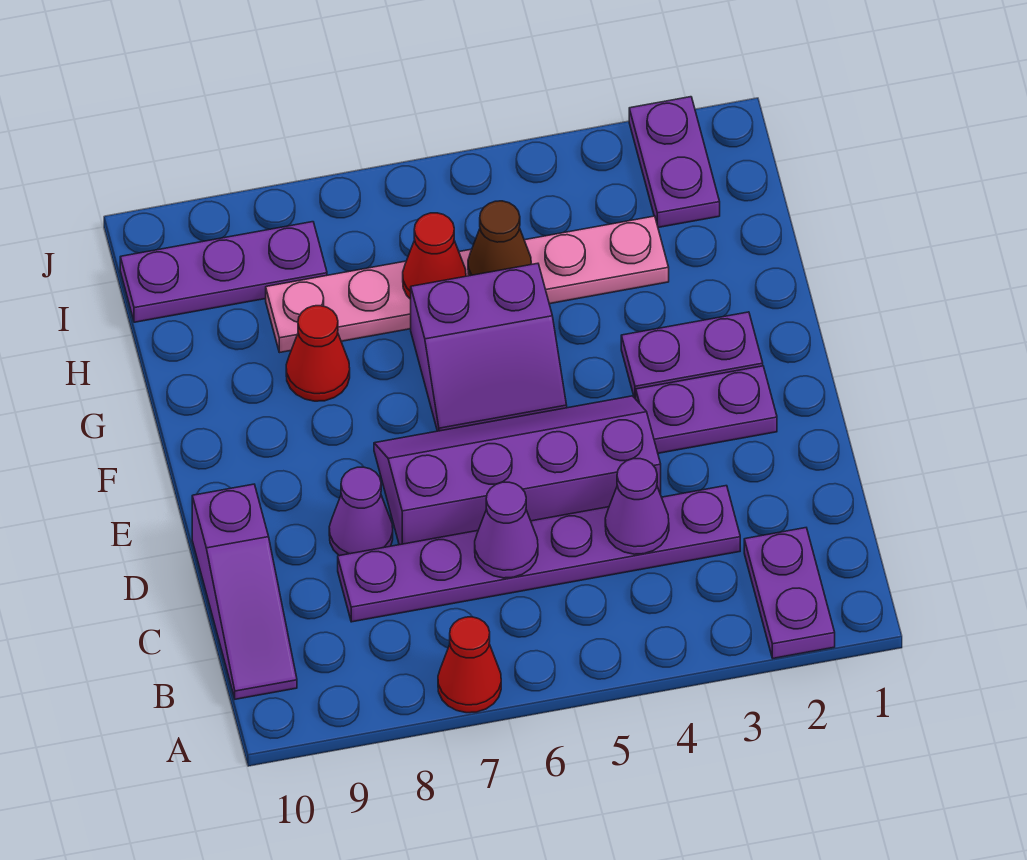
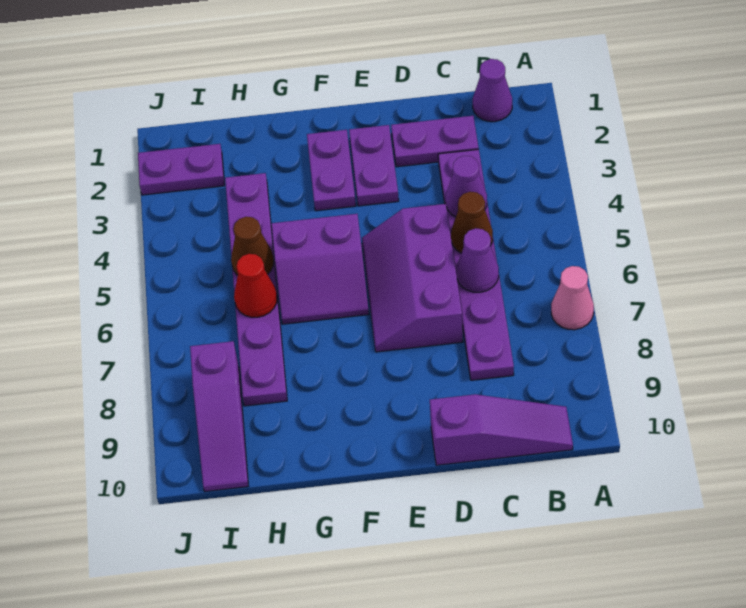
purple plate A2:B2 level 1 -> purple plate C2:D2 level 1
red cone A7 level 1 -> pink cone A7 level 1
none -> brown cone C5 level 2
purple slope D4:E7 level 1 top D -> purple slope D5:E7 level 1 top D
purple cone D8 level 1 -> purple cone B1 level 1
purple slope F5:G6 level 1 top G -> purple slope F5:G6 level 1 top 5
red cone G8 level 1 -> none
pink plate H3:H8 level 1 -> purple plate H3:H8 level 1
purple plate I8:I10 level 1 -> purple slope I8:I10 level 1 top 8

